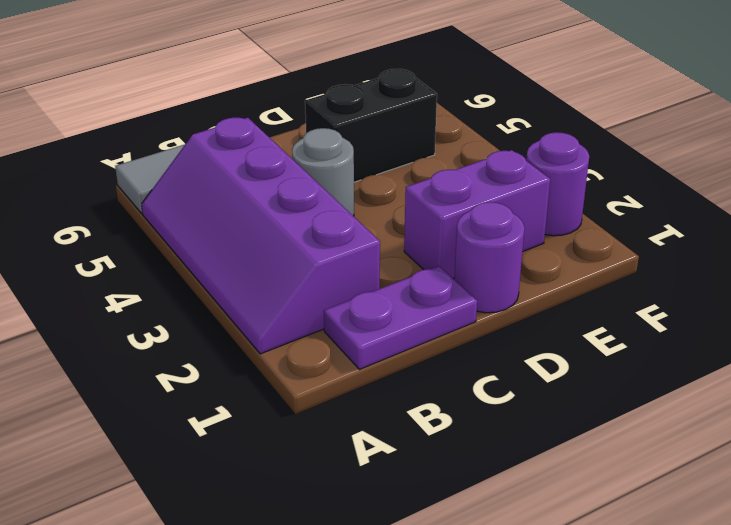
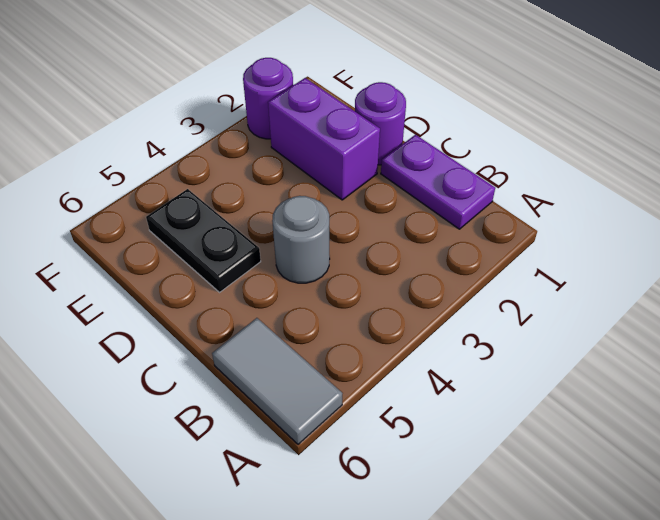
purple slope A2:B5 level 1 top B -> none
black brick D5:E5 level 1 -> black plate D5:E5 level 1

